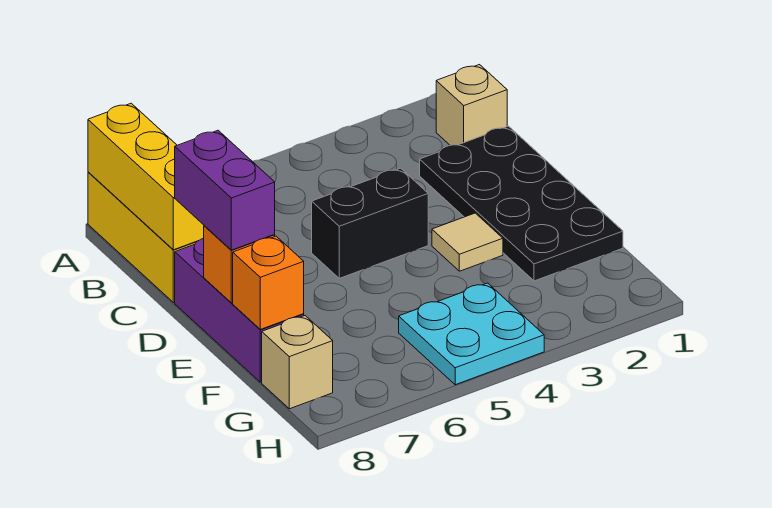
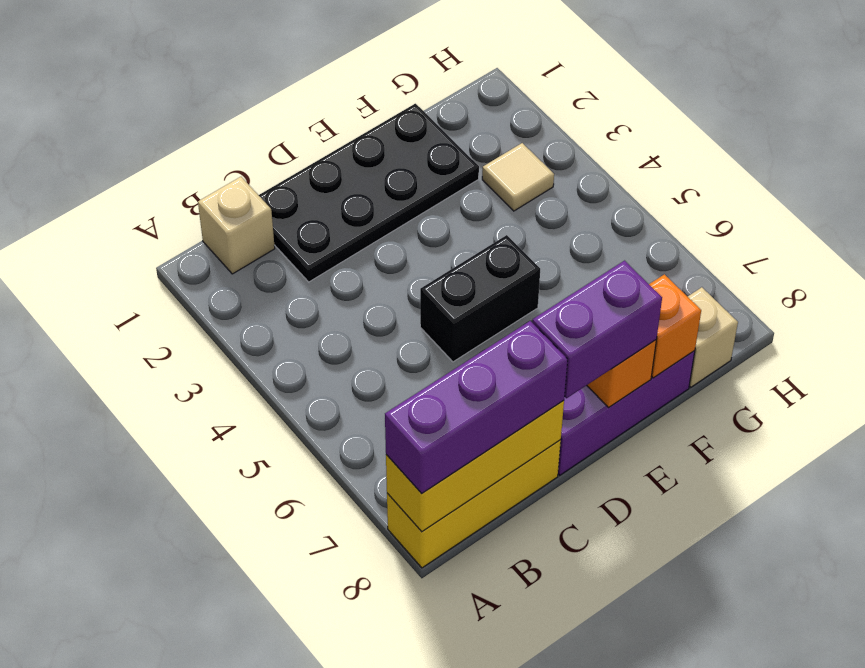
none -> purple brick A8:C8 level 3
black brick D4:D5 level 1 -> black brick D5:E5 level 1
tan tile E3 level 1 -> tan tile G3 level 1
cyan plate G4:H5 level 1 -> none

